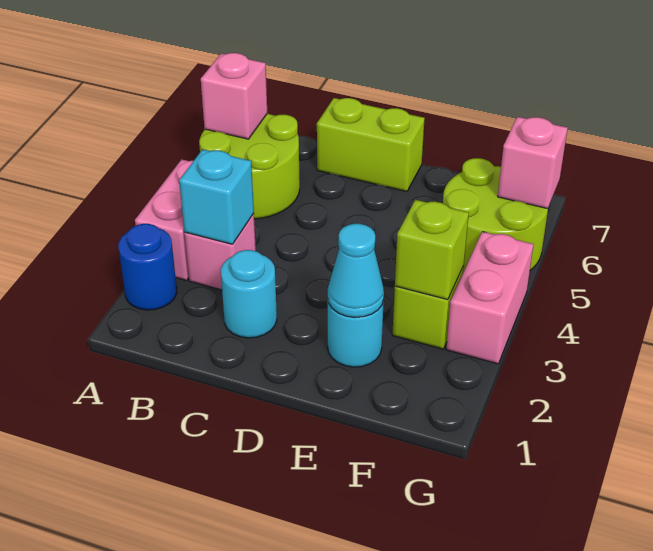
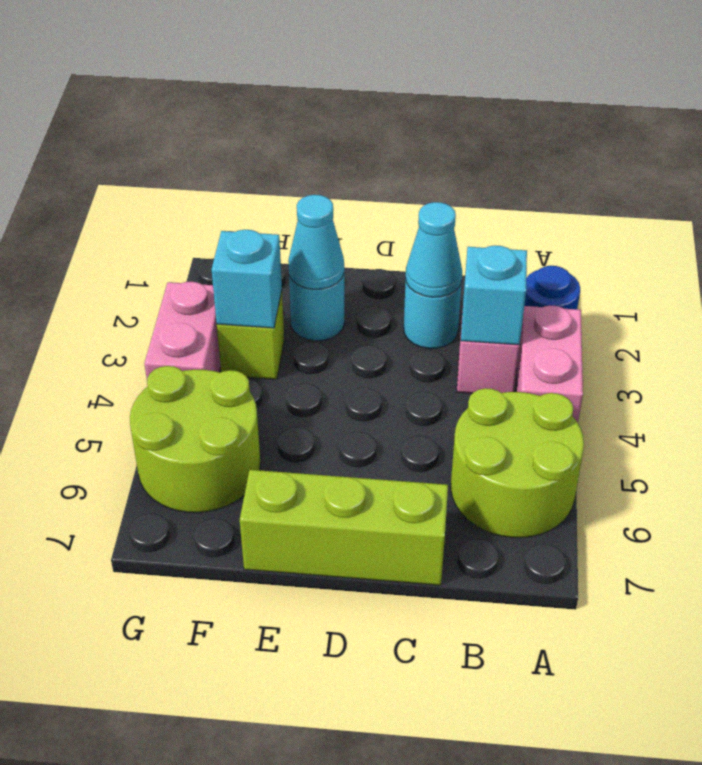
pink brick A6 level 2 -> none
none -> cyan cone C2 level 2
lime brick C7:D7 level 1 -> lime brick C7:E7 level 1
lime brick F3 level 2 -> cyan brick F3 level 2
pink brick G6 level 2 -> none

